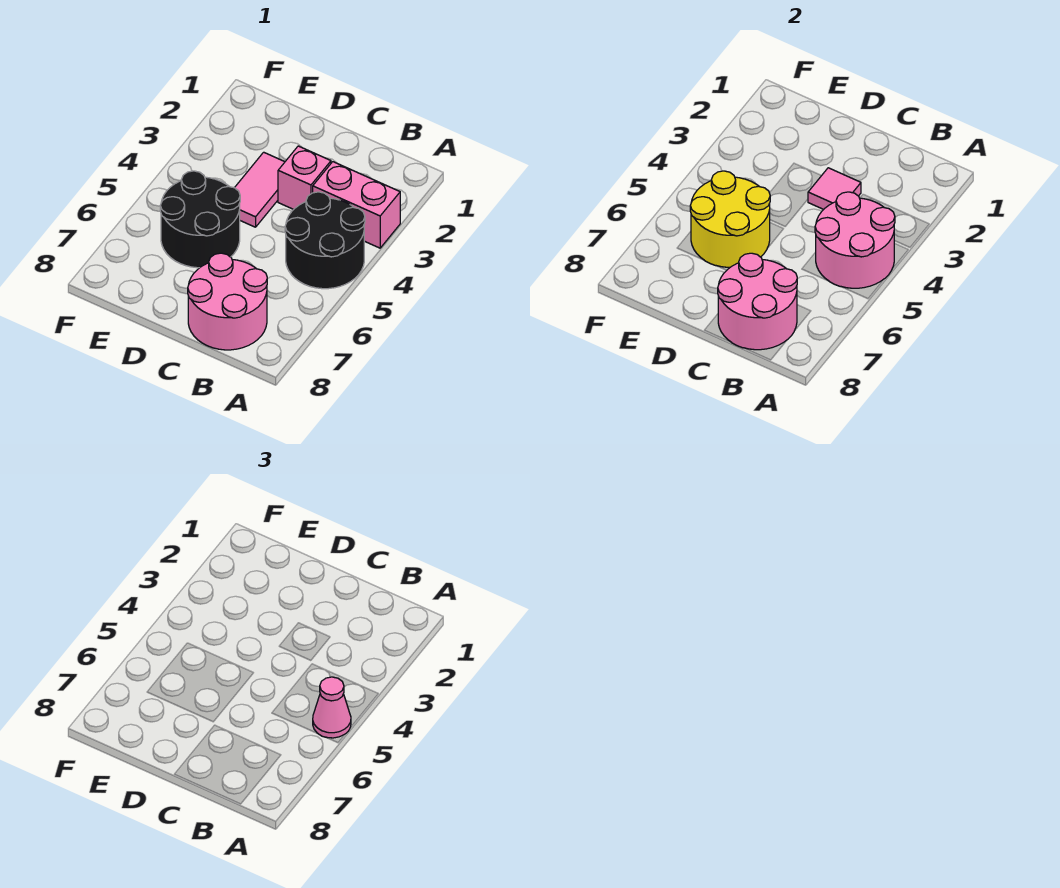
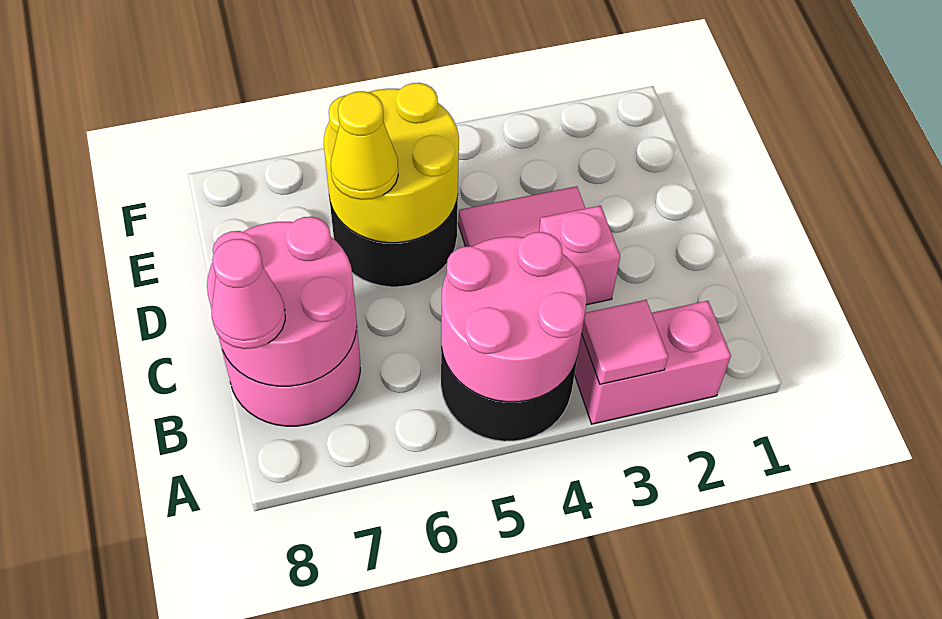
pink brick A3:B3 level 1 -> pink brick A2:A3 level 1
pink cone A5 level 3 -> pink cone B8 level 3
pink tile C3 level 2 -> pink tile A3 level 2
none -> yellow cone D6 level 3

